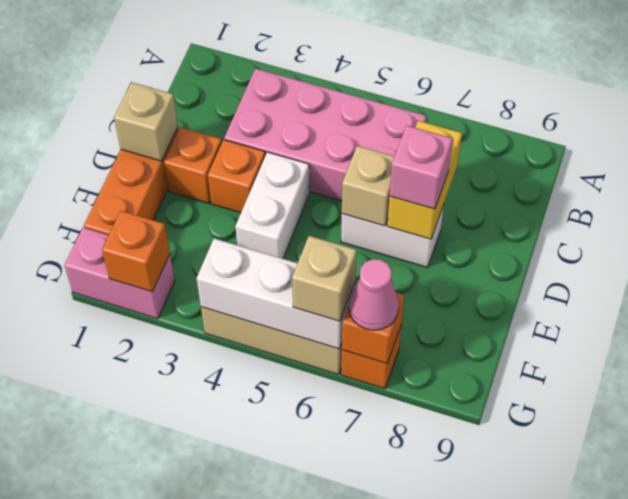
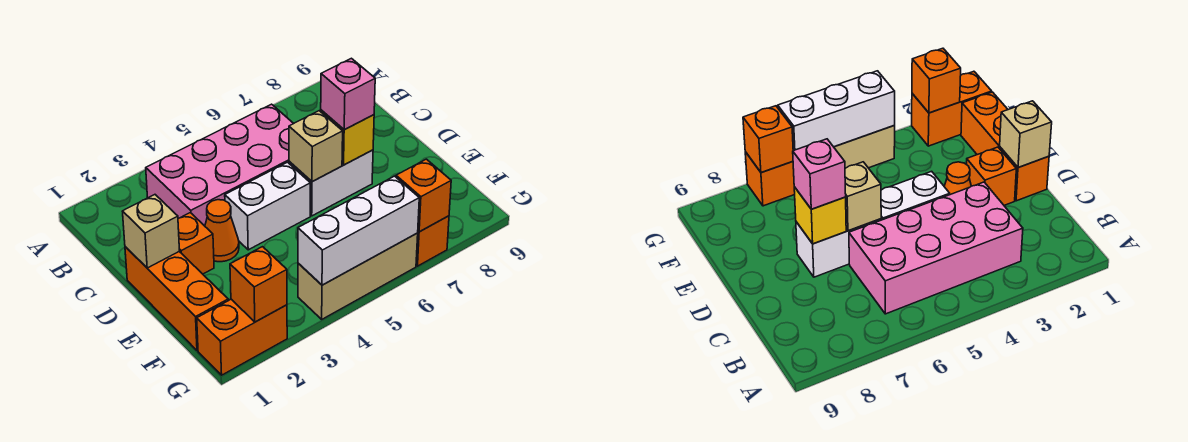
yellow brick C7:D7 level 2 -> yellow brick D7 level 2
orange brick D3 level 1 -> orange cone D3 level 1
white brick D4:E4 level 1 -> white brick D4:D5 level 1
pink brick G1:G2 level 1 -> orange brick G1:G2 level 1
tan brick G6 level 3 -> none
pink cone G7 level 3 -> none

